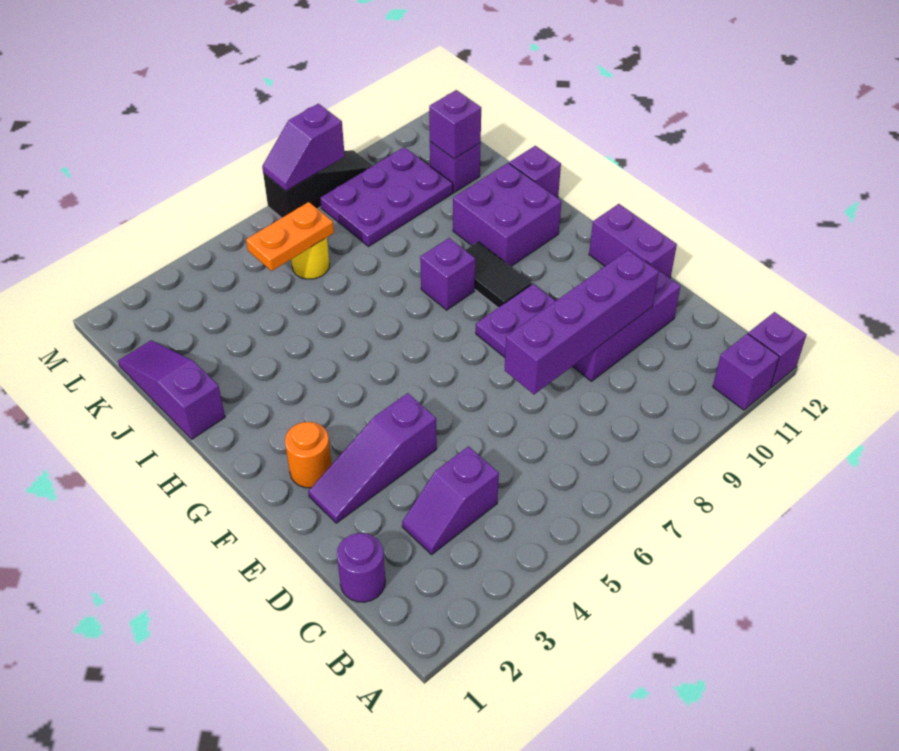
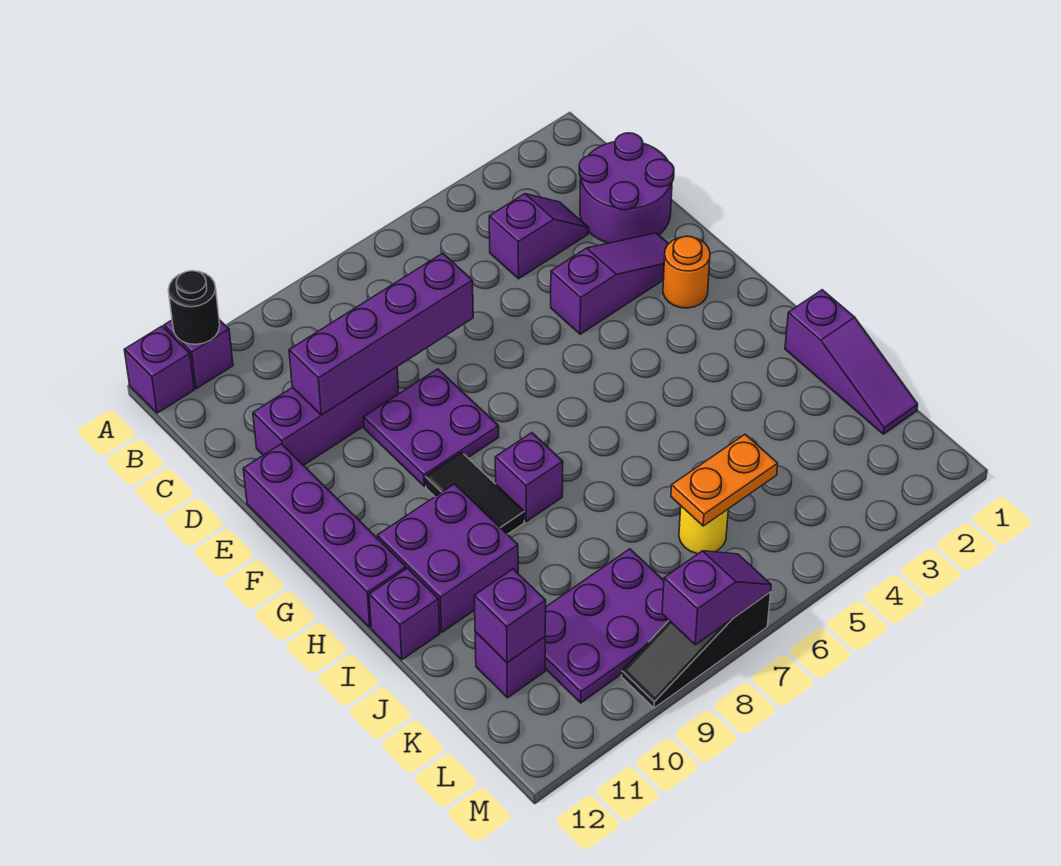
none -> black round brick A11 level 2
purple round brick C1 level 1 -> purple round brick C1:D2 level 1
purple brick E12:F12 level 1 -> purple brick E12:H12 level 1

